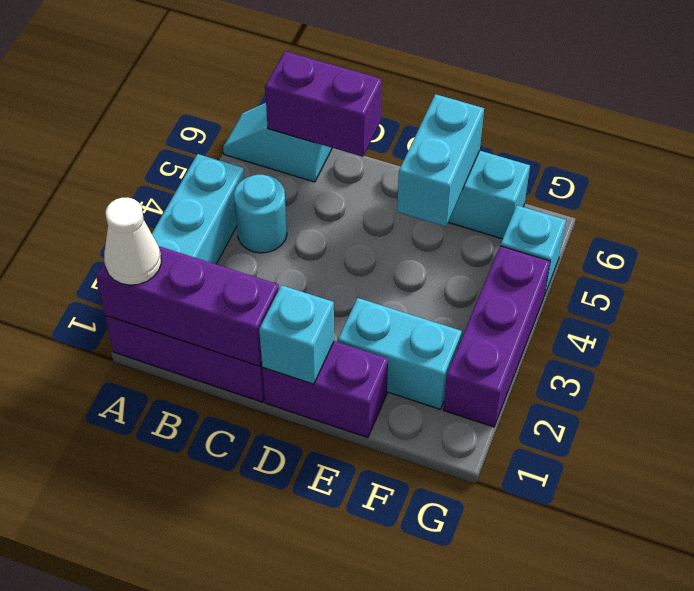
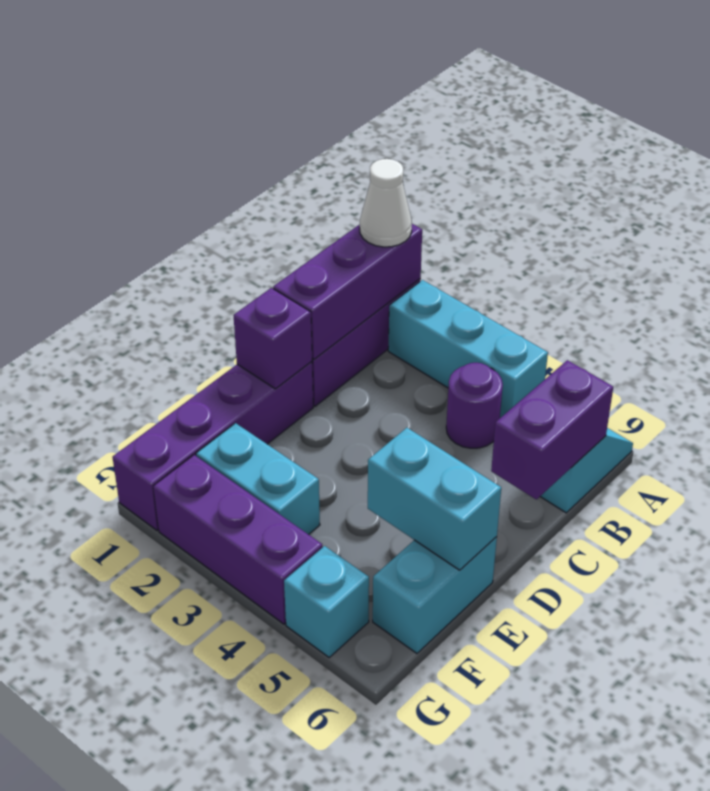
cyan round brick B4 level 1 -> purple round brick B4 level 1
purple brick D1:E1 level 1 -> purple brick D1:G1 level 1
cyan brick D1 level 2 -> purple brick D1 level 2
cyan brick E2:F2 level 1 -> cyan brick F2:F3 level 1

